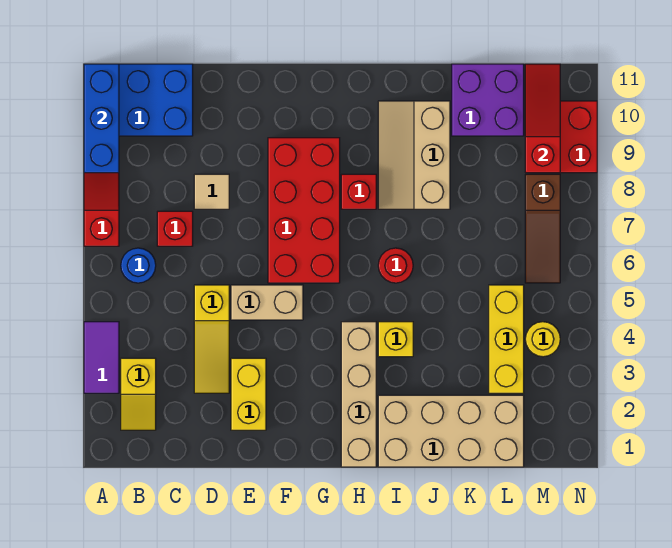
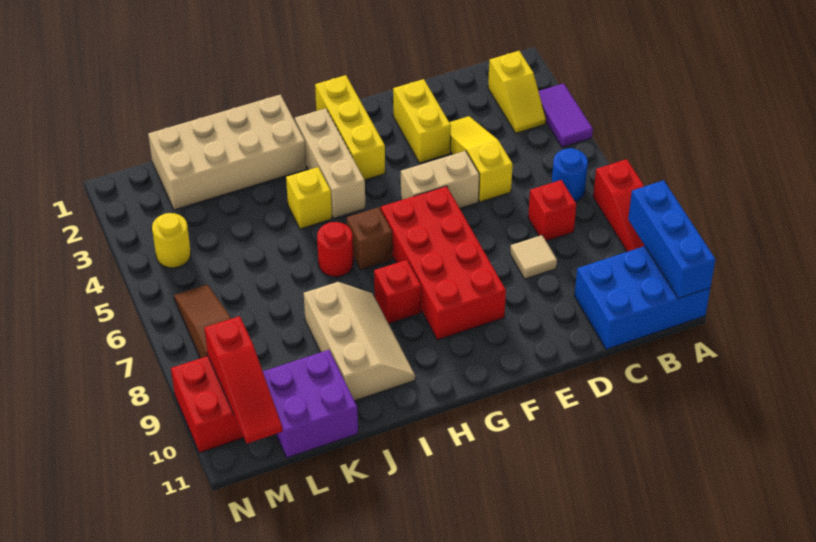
yellow slope B2:B3 level 1 top 3 -> yellow slope B2:B3 level 1 top 2
tan brick H1:H4 level 1 -> tan brick H2:H4 level 1
none -> brown brick H6 level 1
yellow brick L3:L5 level 1 -> yellow brick G1:G3 level 1

